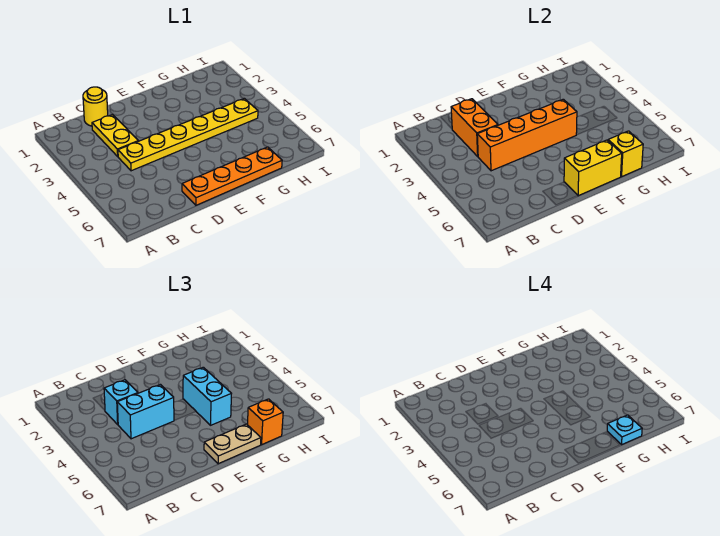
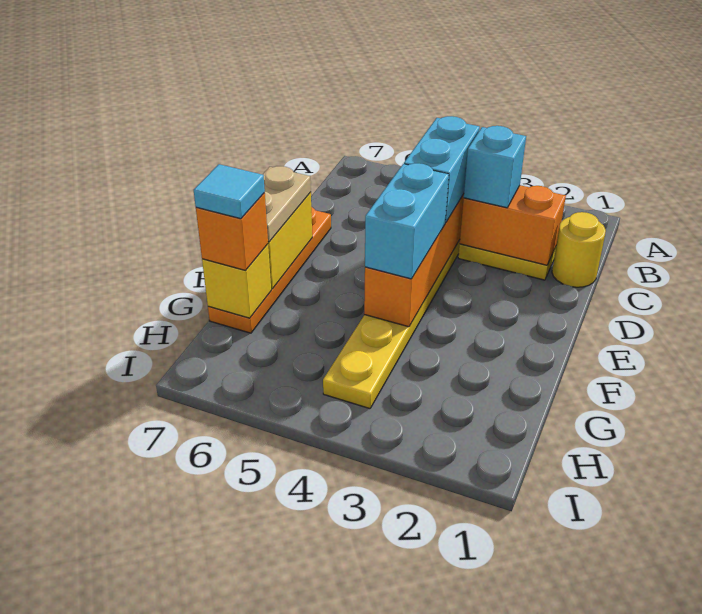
cyan brick F4:F5 level 3 -> cyan brick E4:F4 level 3
cyan plate G7 level 4 -> cyan tile G7 level 4

